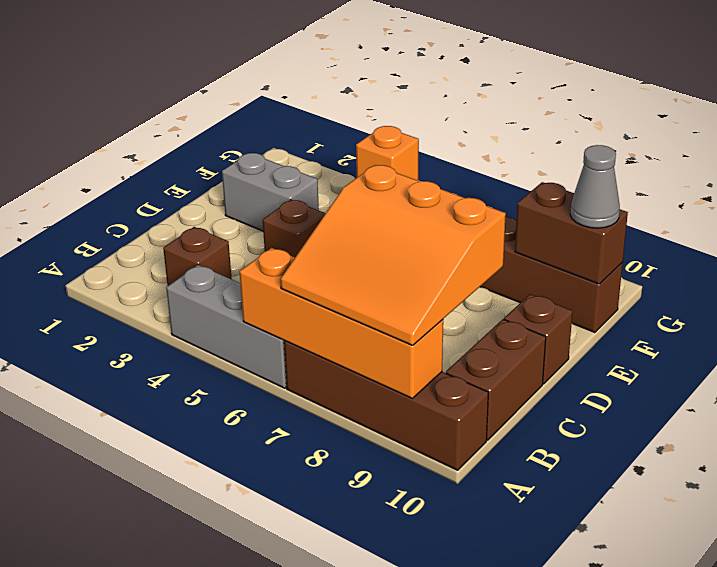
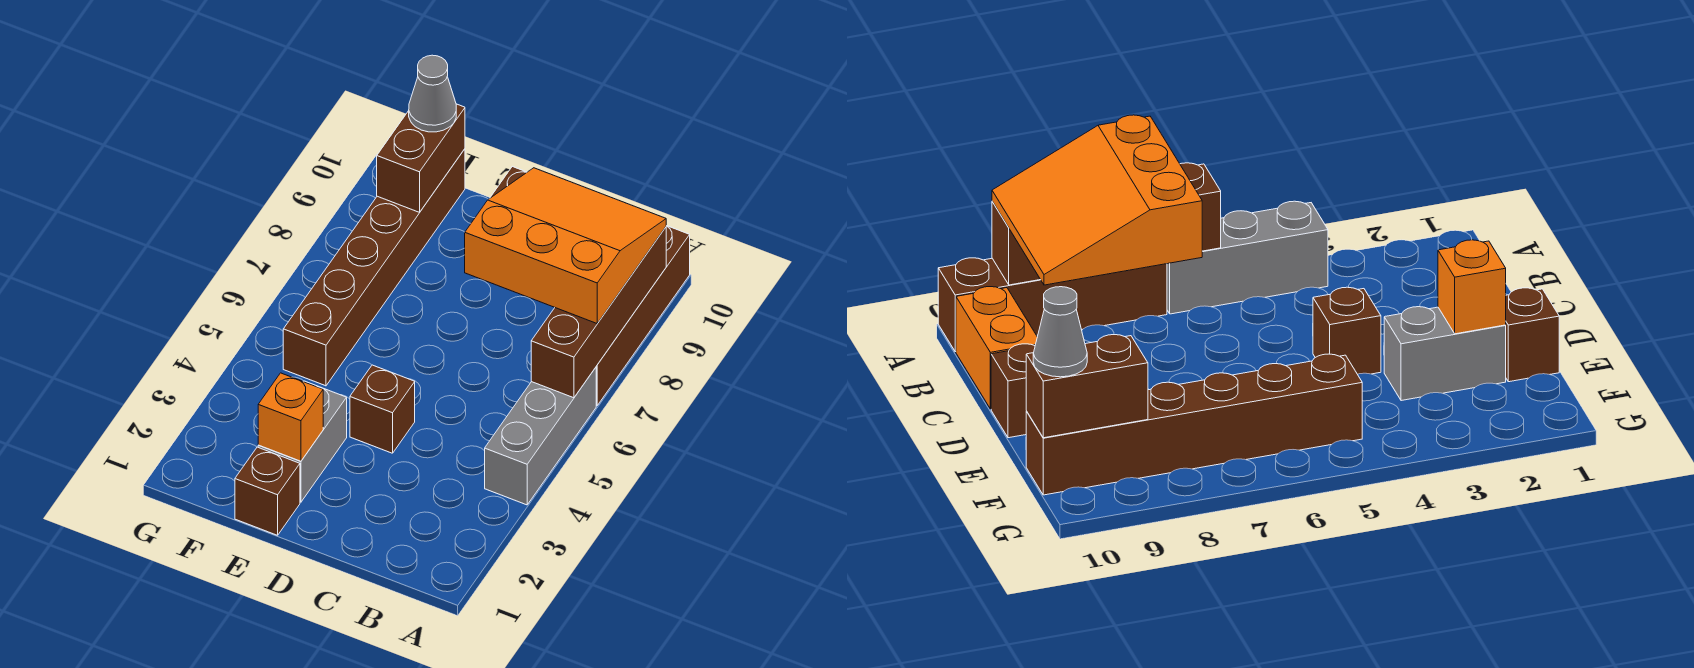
orange brick A6:A9 level 2 -> brown brick A6:A9 level 2
orange slope A7:C9 level 3 top C -> orange slope A7:C9 level 3 top 7
brown brick B3 level 1 -> brown brick E1 level 1
brown brick B10:C10 level 1 -> orange brick B10:C10 level 1
orange brick F5 level 2 -> orange brick E2 level 2

